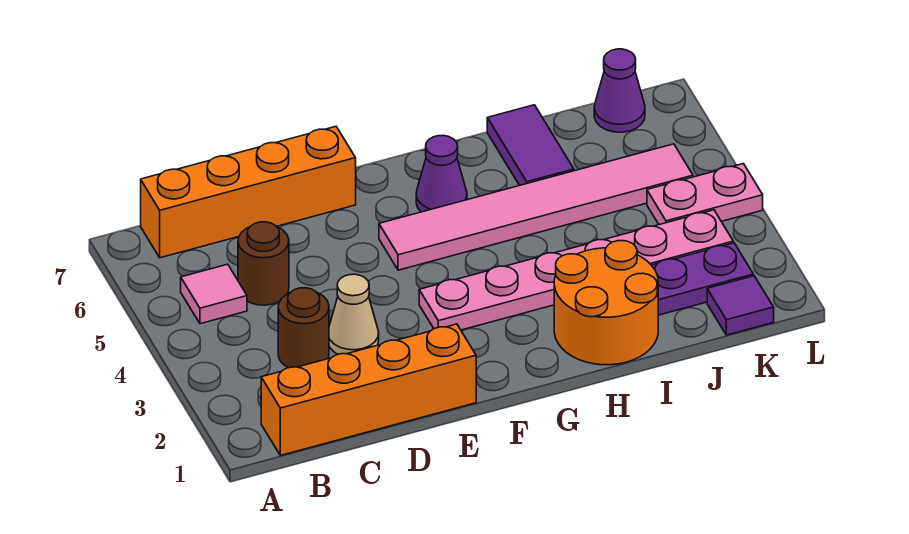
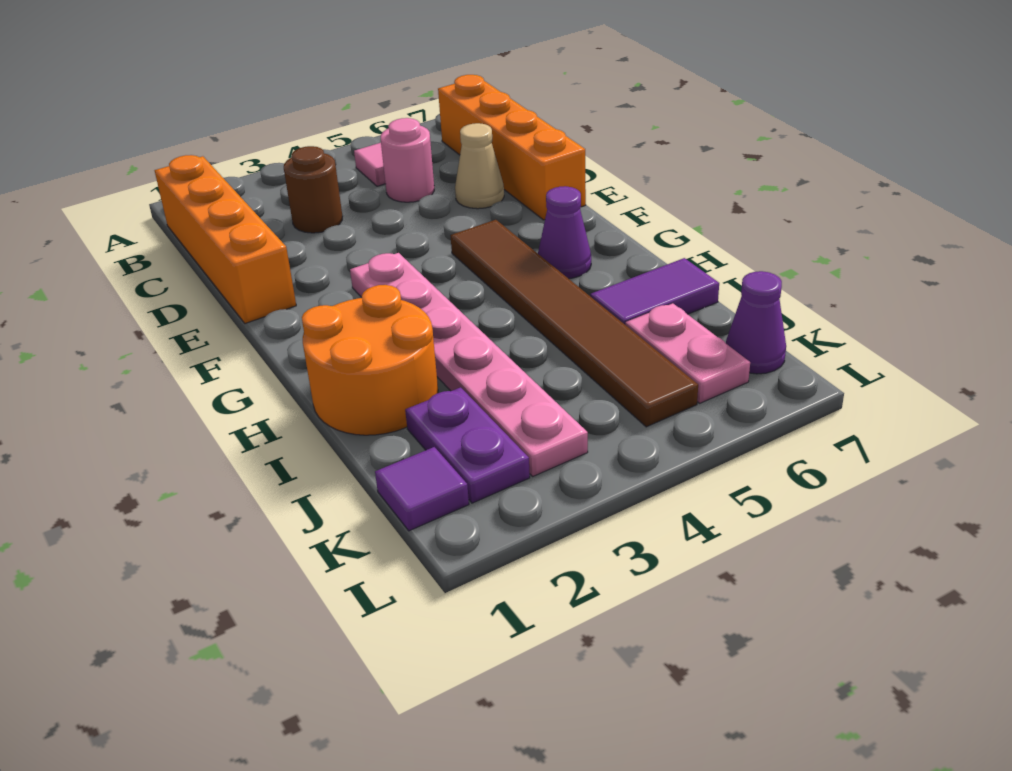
brown round brick C5 level 1 -> pink round brick C5 level 1
tan cone D3 level 1 -> tan cone D6 level 1
pink tile F5:K5 level 1 -> brown tile F5:K5 level 1
pink plate K4:L4 level 1 -> pink plate J6:K6 level 1

